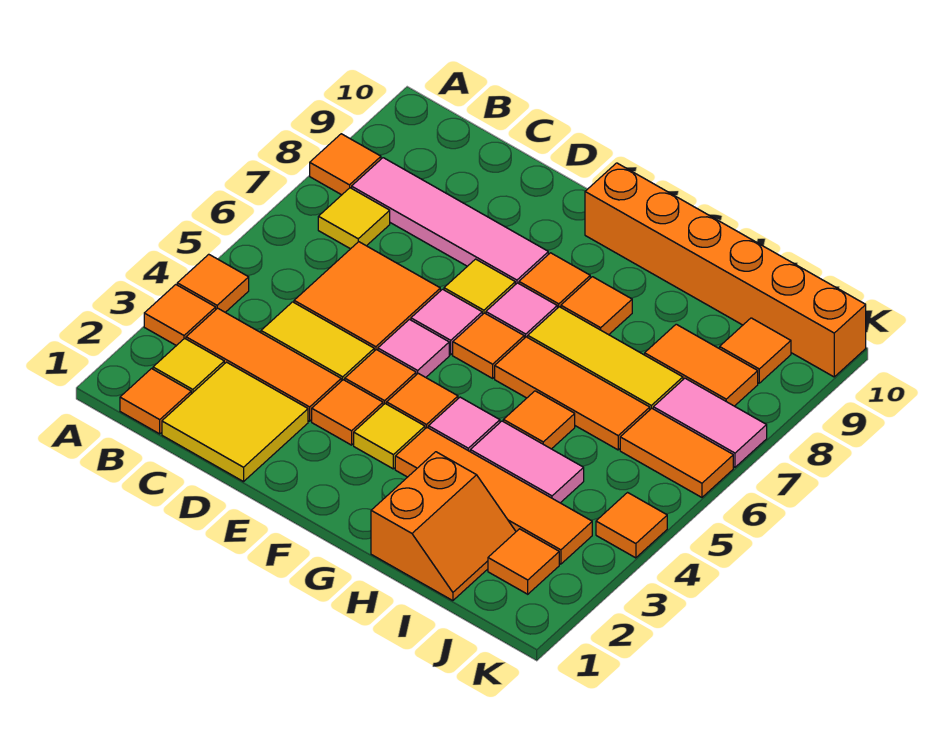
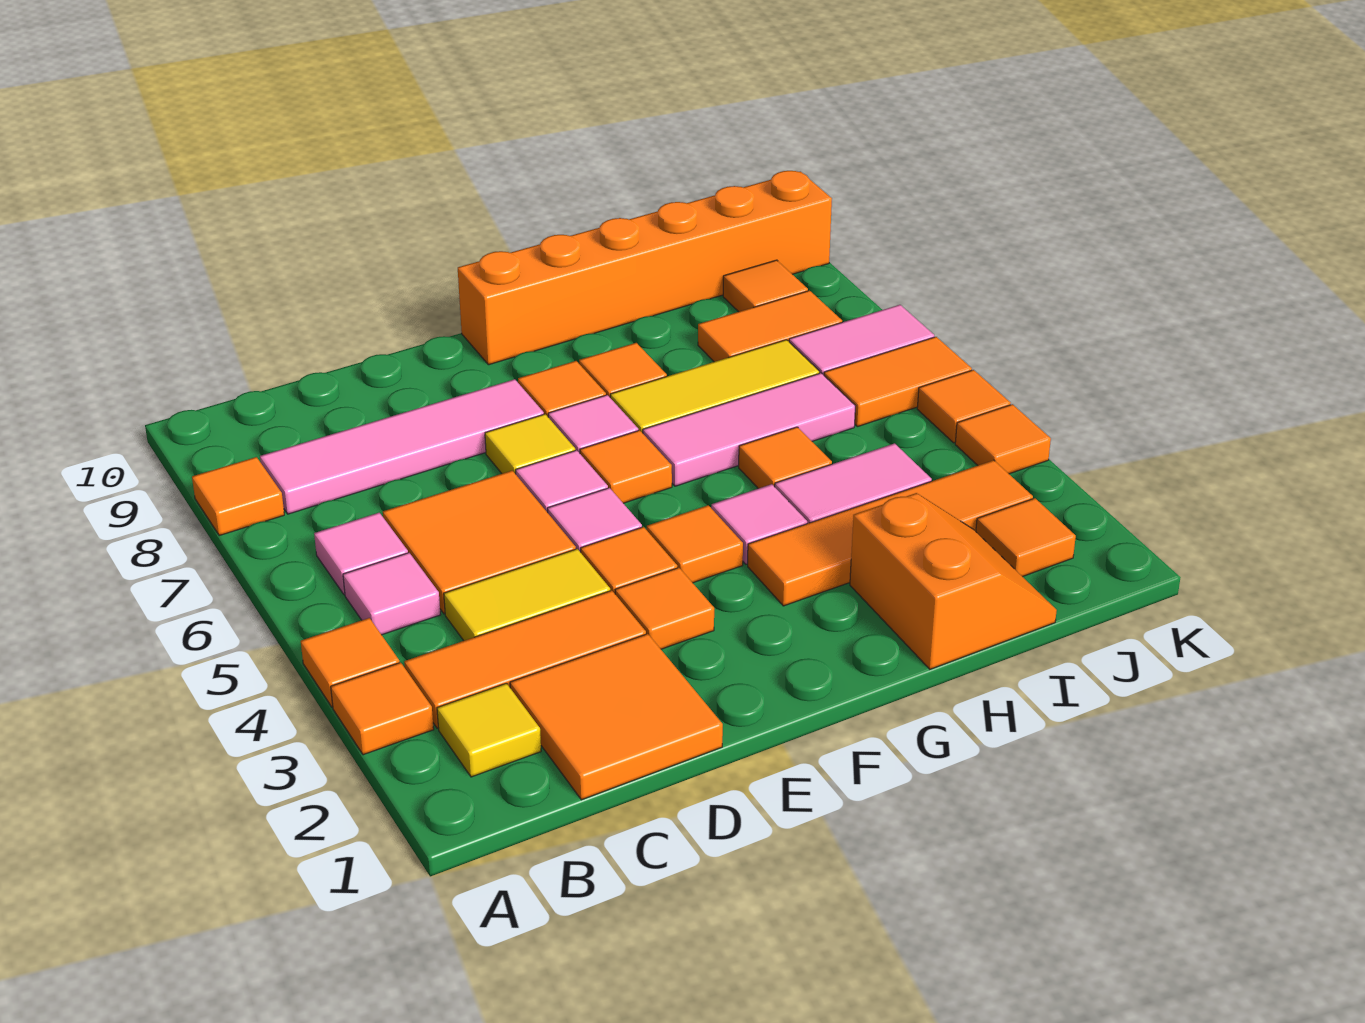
orange tile B1 level 1 -> orange tile K5 level 1
none -> pink tile B5 level 1
none -> pink tile B6 level 1
yellow tile B7 level 1 -> none
yellow tile C1:D2 level 1 -> orange tile C1:D2 level 1
yellow tile F3 level 1 -> none
orange tile G6:I6 level 1 -> pink tile G6:I6 level 1

